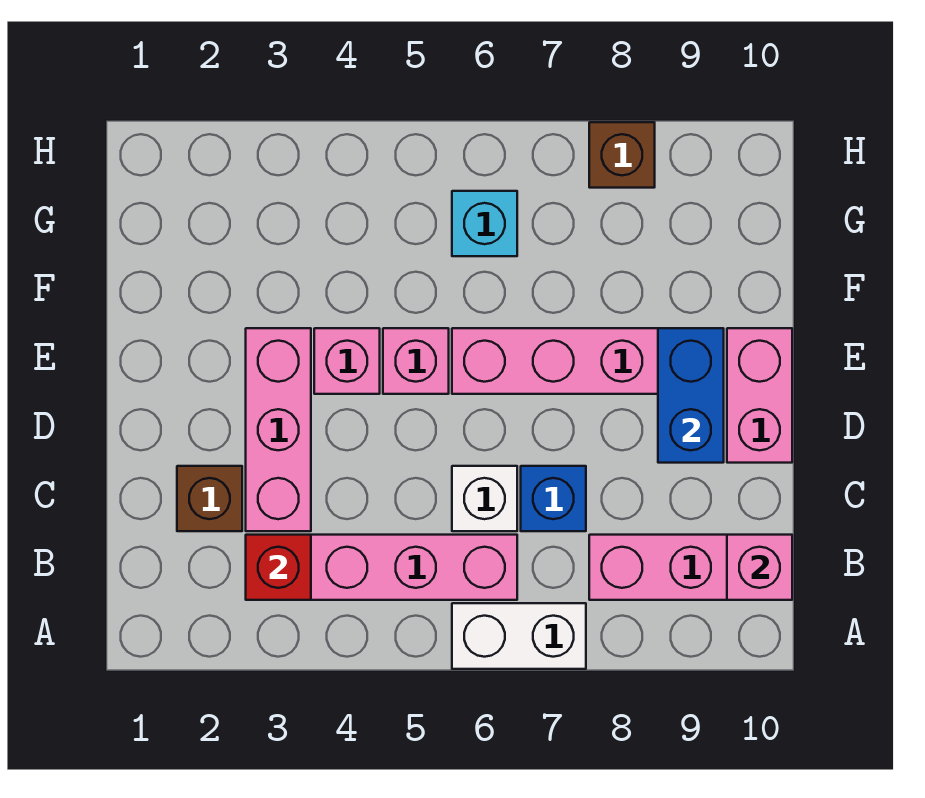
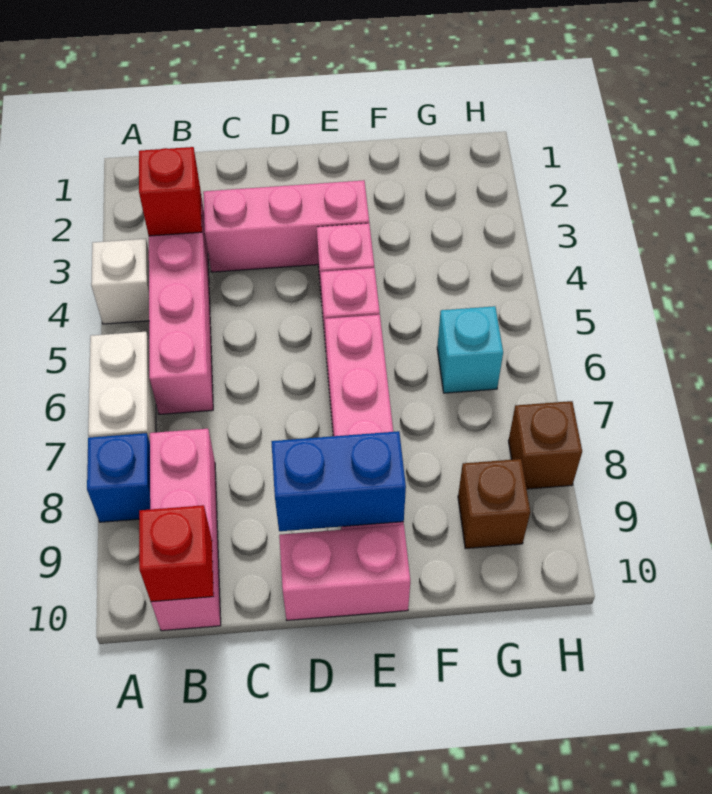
pink brick B10 level 2 -> red brick B10 level 2
brown brick C2 level 1 -> brown brick G9 level 1
white brick C6 level 1 -> white brick A4 level 1
blue brick C7 level 1 -> blue brick A8 level 1

